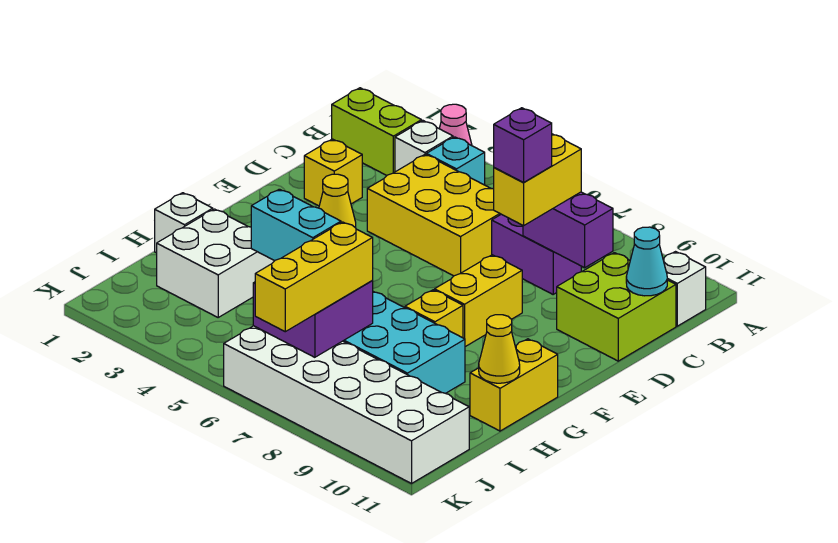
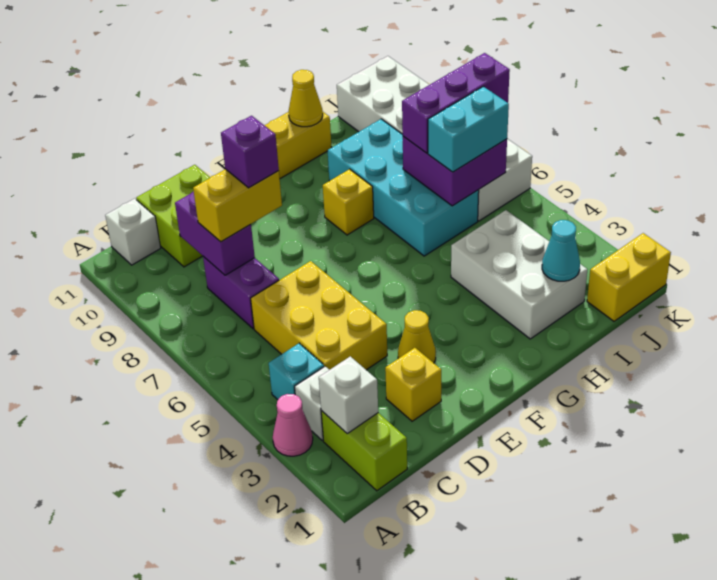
cyan cone C11 level 2 -> cyan cone I2 level 2
yellow brick E8:F8 level 1 -> yellow brick J1:K1 level 1
white brick H1 level 1 -> white brick B2 level 2
white brick H2:I3 level 1 -> white brick H2:I4 level 1
cyan brick I5:I6 level 3 -> cyan brick I6:J6 level 3
yellow brick I7:K7 level 3 -> purple brick I7:K7 level 3

